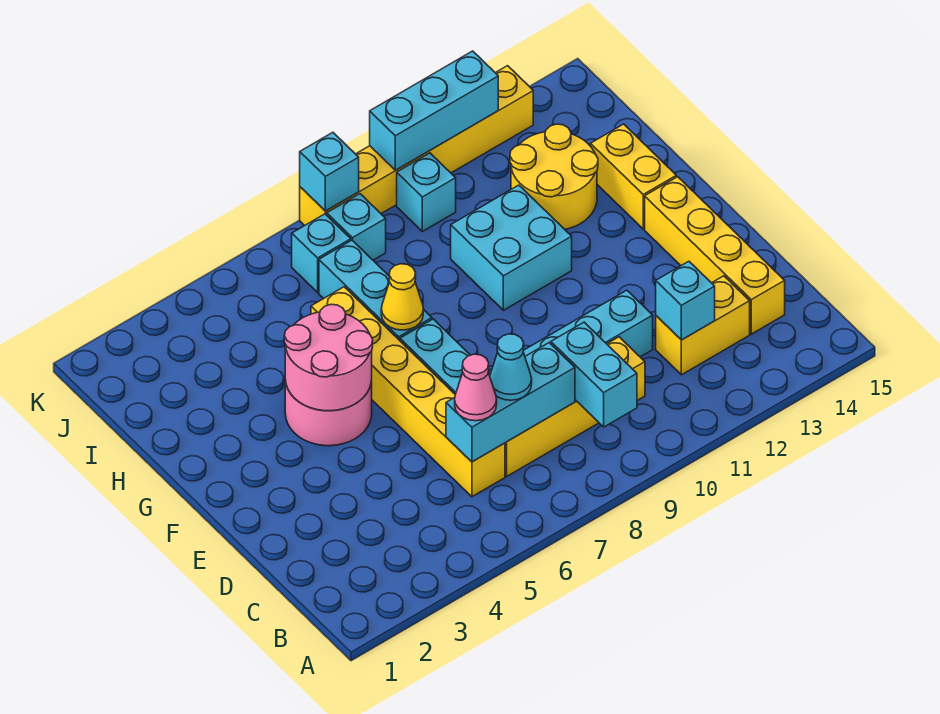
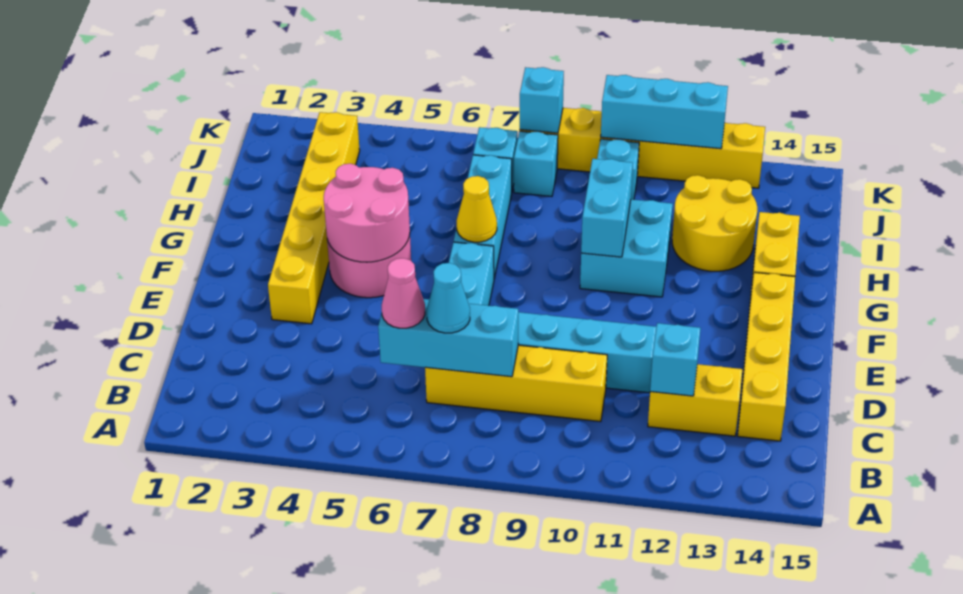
cyan brick B9:C9 level 2 -> cyan brick G10:H10 level 2
yellow brick C6:H6 level 1 -> yellow brick E3:J3 level 1

